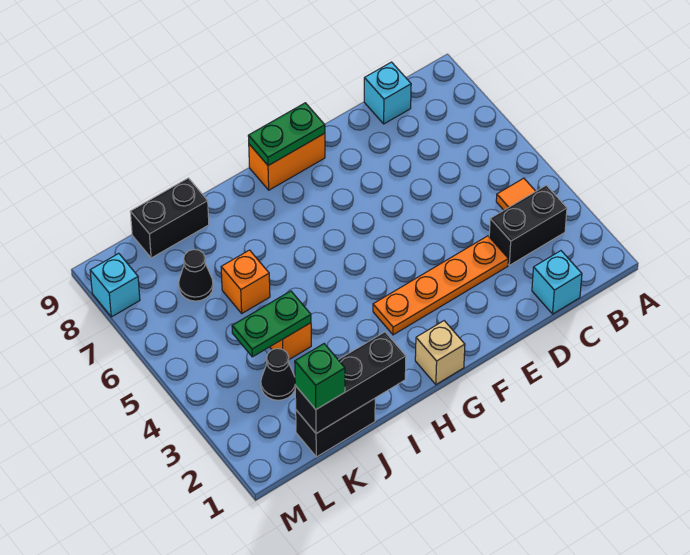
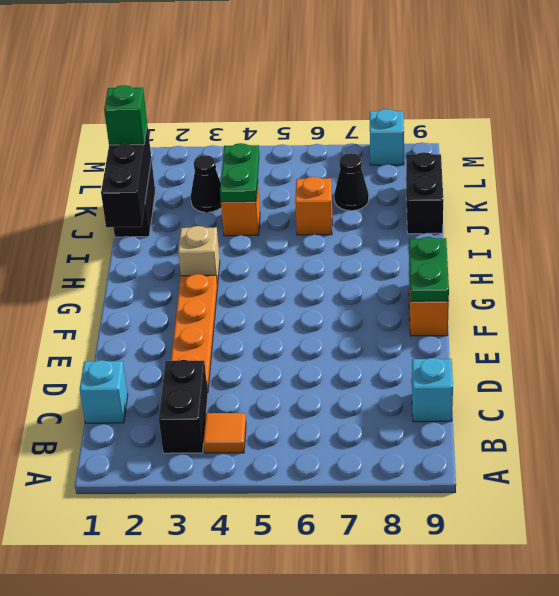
tan brick G1 level 1 -> tan brick H3 level 1

